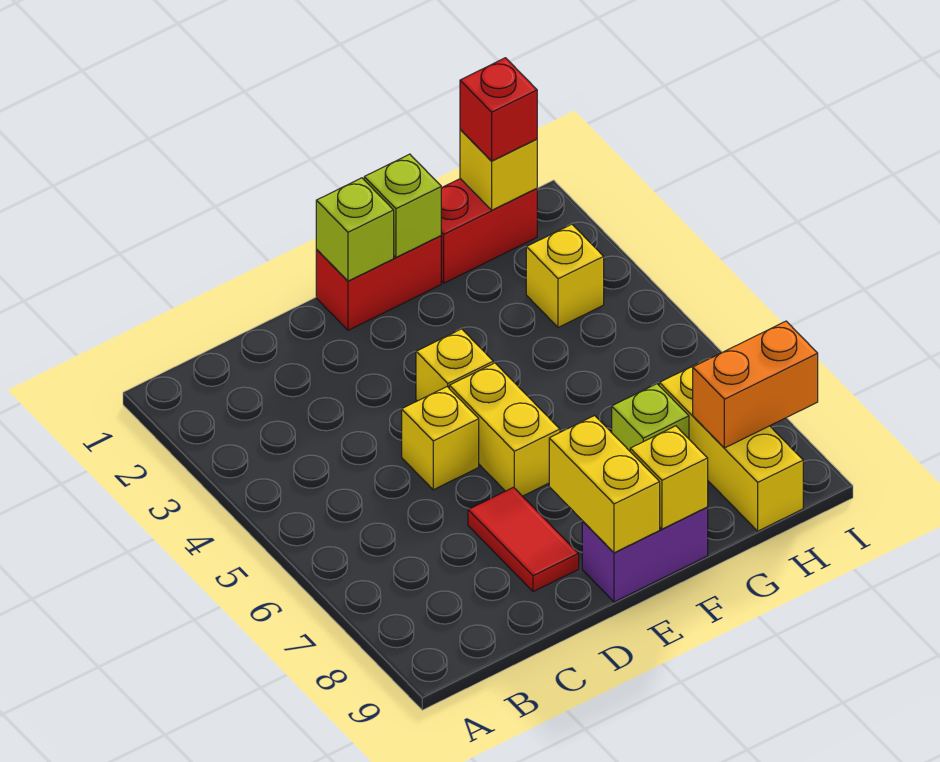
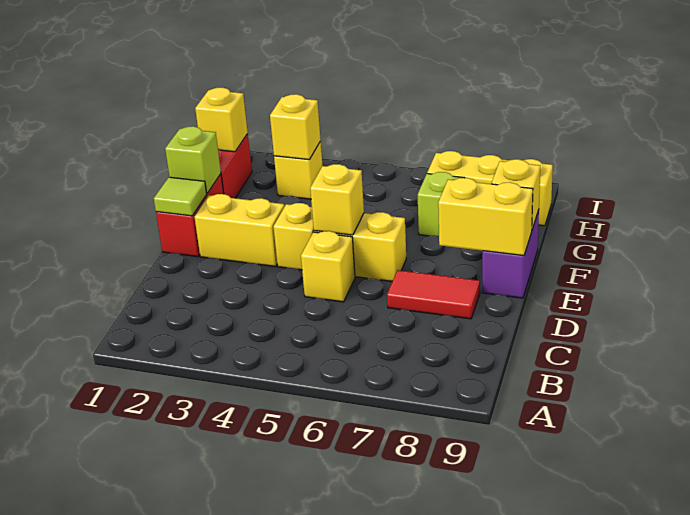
lime brick E1 level 2 -> lime tile E1 level 2
none -> yellow brick E2:E3 level 1
none -> yellow brick E5 level 2
red brick H1 level 3 -> none
none -> yellow brick H3 level 2
orange brick H8:I8 level 2 -> none

